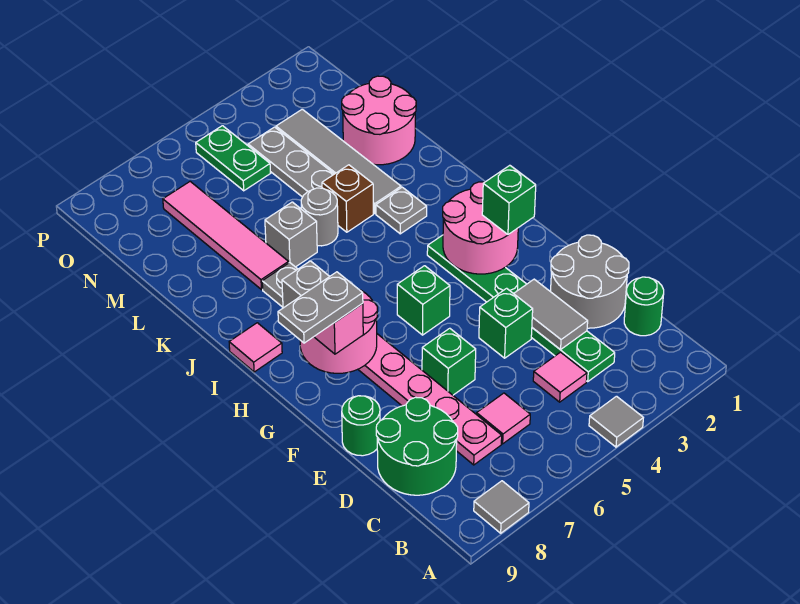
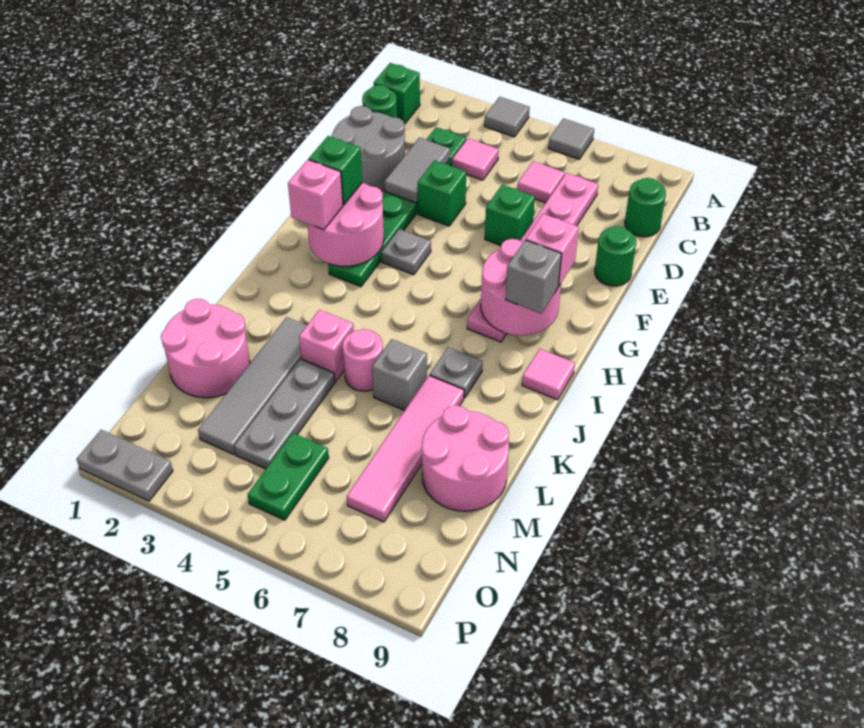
grey tile A8 level 1 -> grey tile A6 level 1
green round brick C8:D9 level 1 -> green round brick C9 level 1
green brick G5 level 1 -> green brick B1 level 1
grey plate G8:G9 level 4 -> grey plate P1:P2 level 1
none -> pink brick H2 level 3
grey plate J3 level 1 -> grey plate G4 level 1
brown brick K4 level 1 -> pink brick K4 level 1
grey round brick K5 level 1 -> pink round brick K5 level 1
none -> pink round brick L8:M9 level 1

